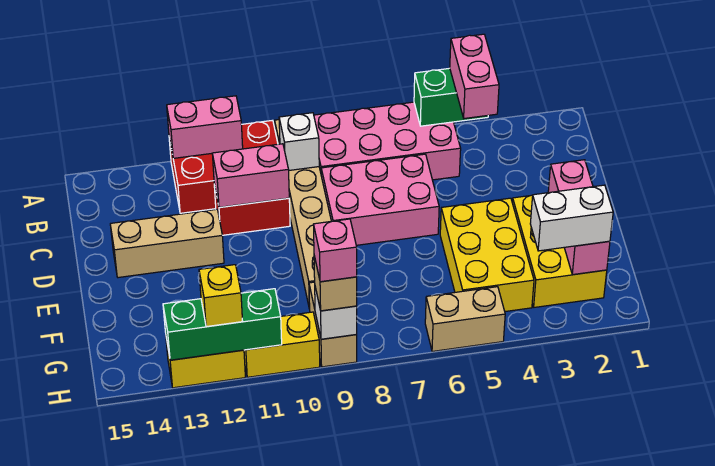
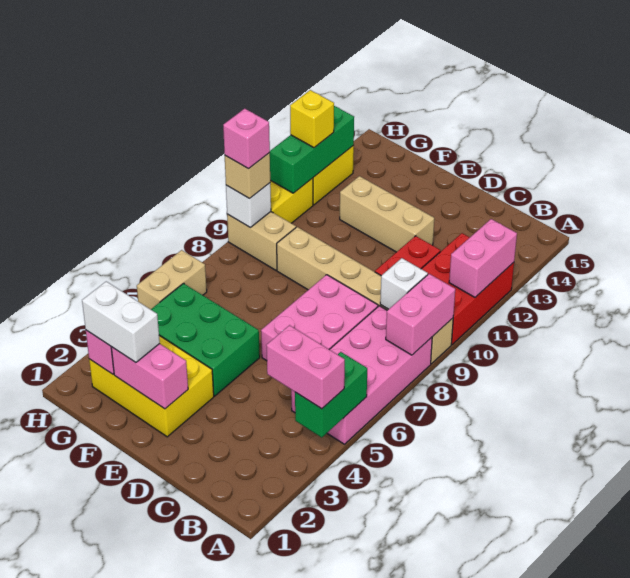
pink brick C10:C11 level 2 -> pink brick A8:A9 level 2
tan brick D12:D14 level 1 -> tan brick D12:F12 level 1
yellow brick E4:G5 level 1 -> green brick E4:G5 level 1
white brick G2:G3 level 3 -> white brick F2:G2 level 3

